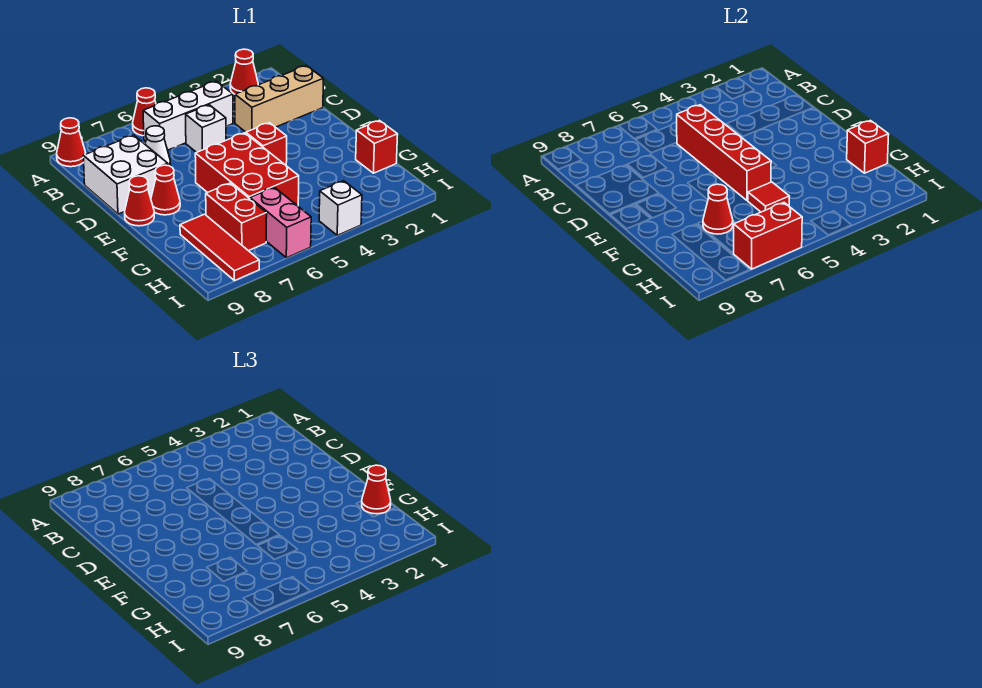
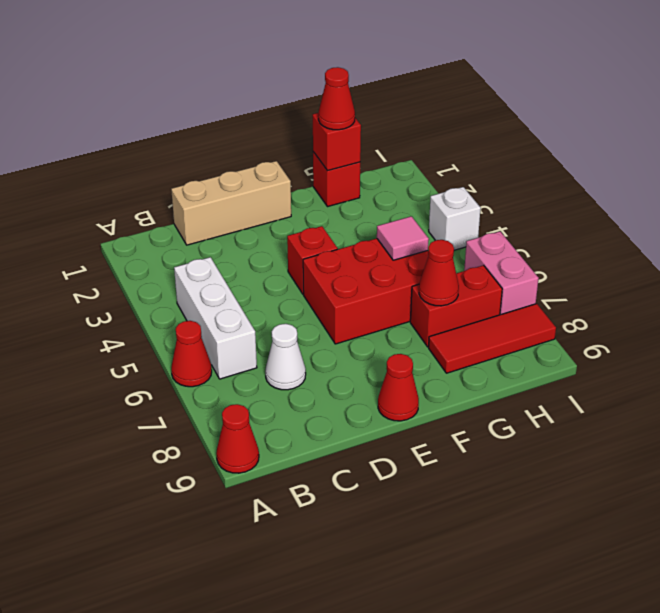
red cone A2 level 1 -> none
tan brick C1:C3 level 1 -> tan brick C1:E1 level 1
white brick C5 level 1 -> none
red brick C5:F5 level 2 -> none
white brick C8:D9 level 1 -> none
red cone E8 level 1 -> none
red tile G5 level 2 -> pink tile G5 level 2
pink brick H6:I6 level 1 -> pink brick I6:I7 level 1
red brick I6:I7 level 2 -> none

